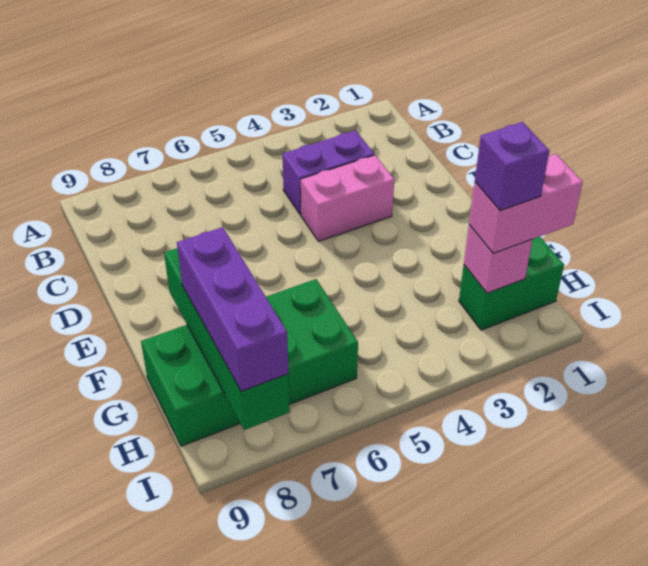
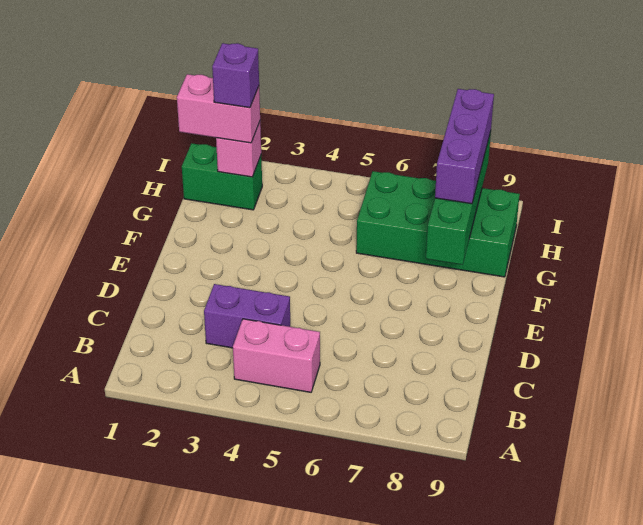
pink brick D3:D4 level 1 -> pink brick B4:B5 level 1

